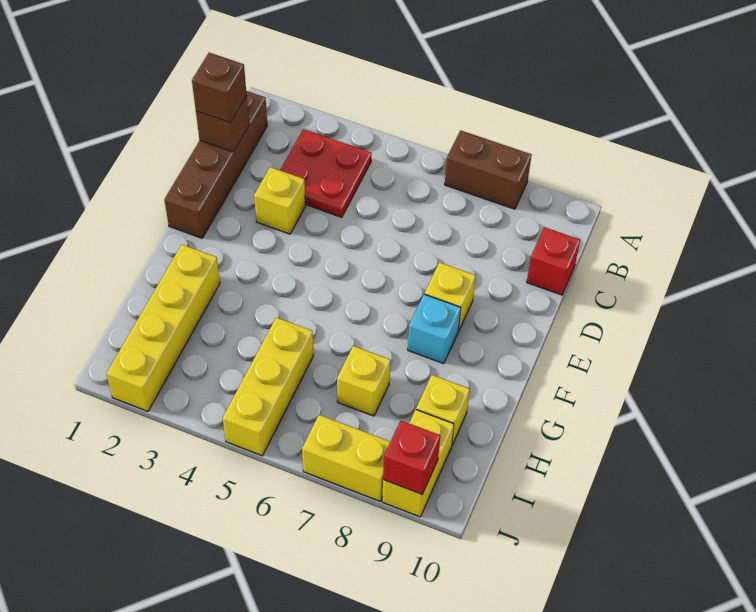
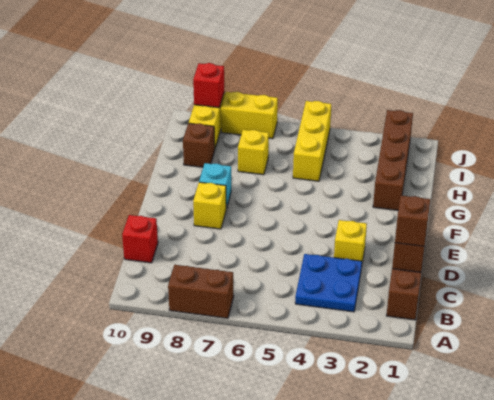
red plate B3:C4 level 1 -> blue plate B3:C4 level 1
yellow brick G2:J2 level 1 -> brown brick G2:J2 level 1
yellow brick H9 level 1 -> brown brick H9 level 1

